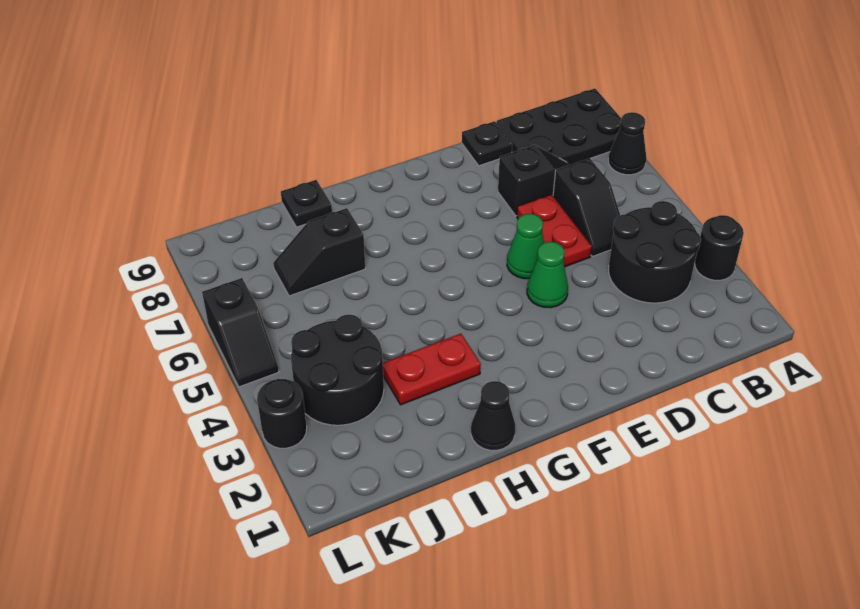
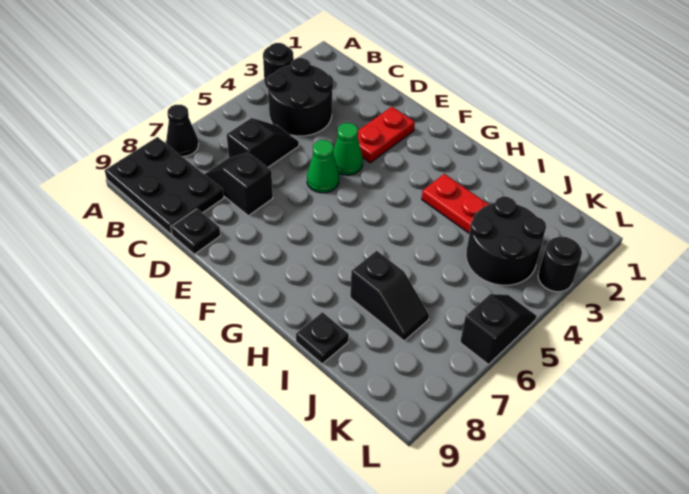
red plate D5:D6 level 1 -> red plate E2:E3 level 1
black cone H1 level 1 -> none

